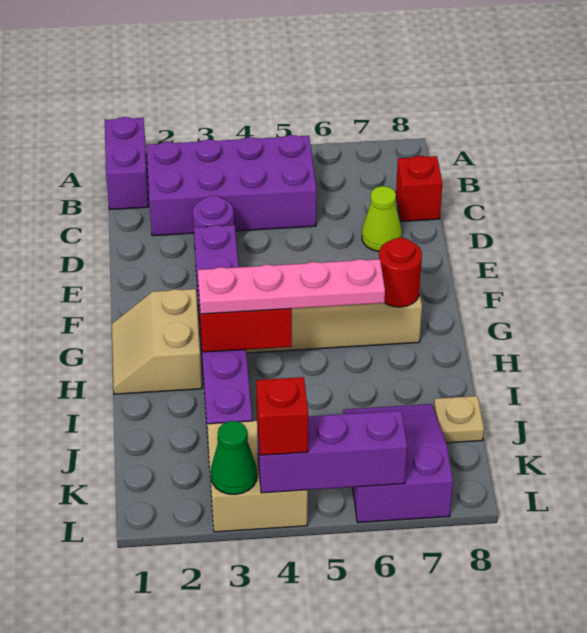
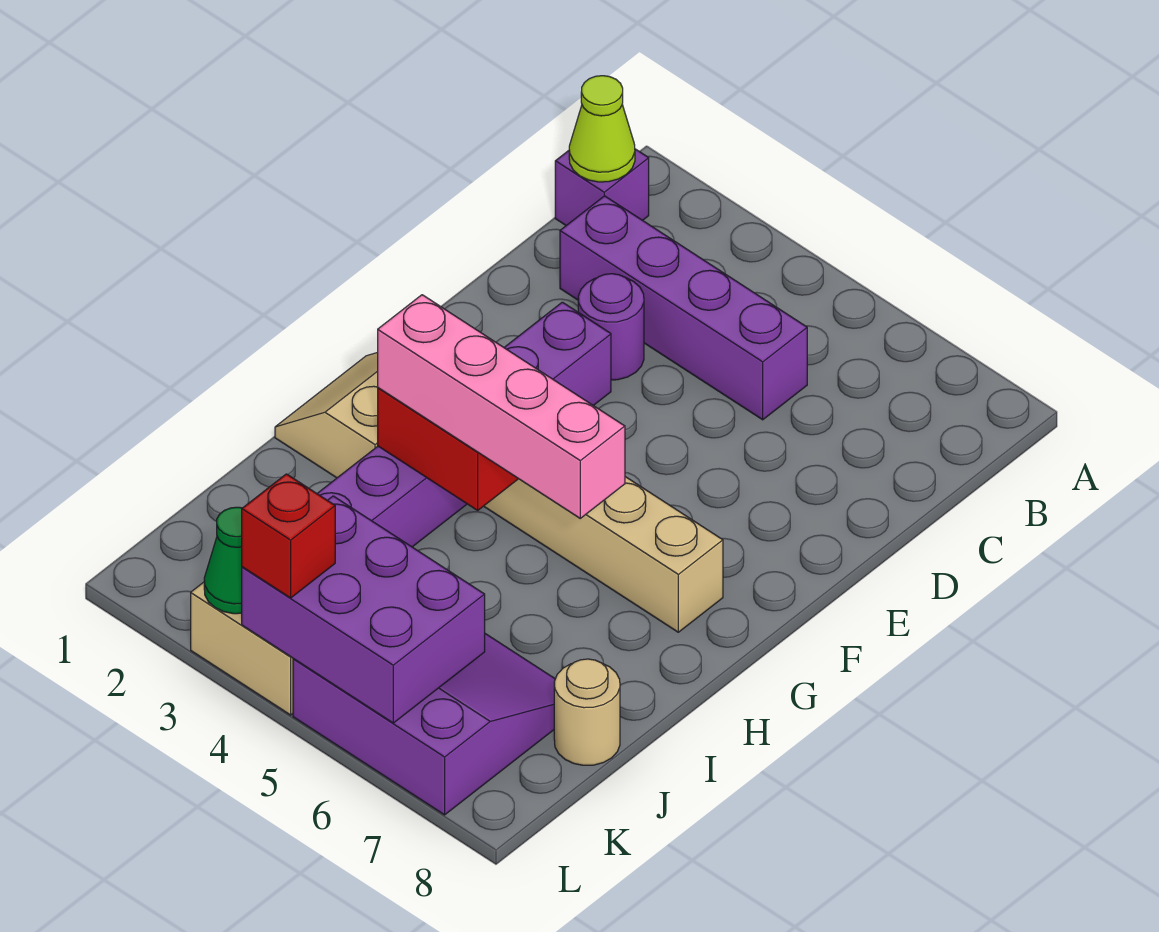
purple brick A1:B1 level 1 -> purple brick B1 level 1
purple brick B2:C5 level 1 -> purple brick C2:C5 level 1
red brick C8 level 1 -> none
lime cone D7 level 1 -> lime cone B1 level 2
red round brick G7 level 2 -> none
pink plate H3:H6 level 3 -> pink brick H3:H6 level 3
purple slope J6:L7 level 1 top L -> purple slope J5:L7 level 1 top L
tan plate J8 level 1 -> tan round brick J8 level 1
purple brick L4:L6 level 2 -> purple brick K4:L6 level 2

